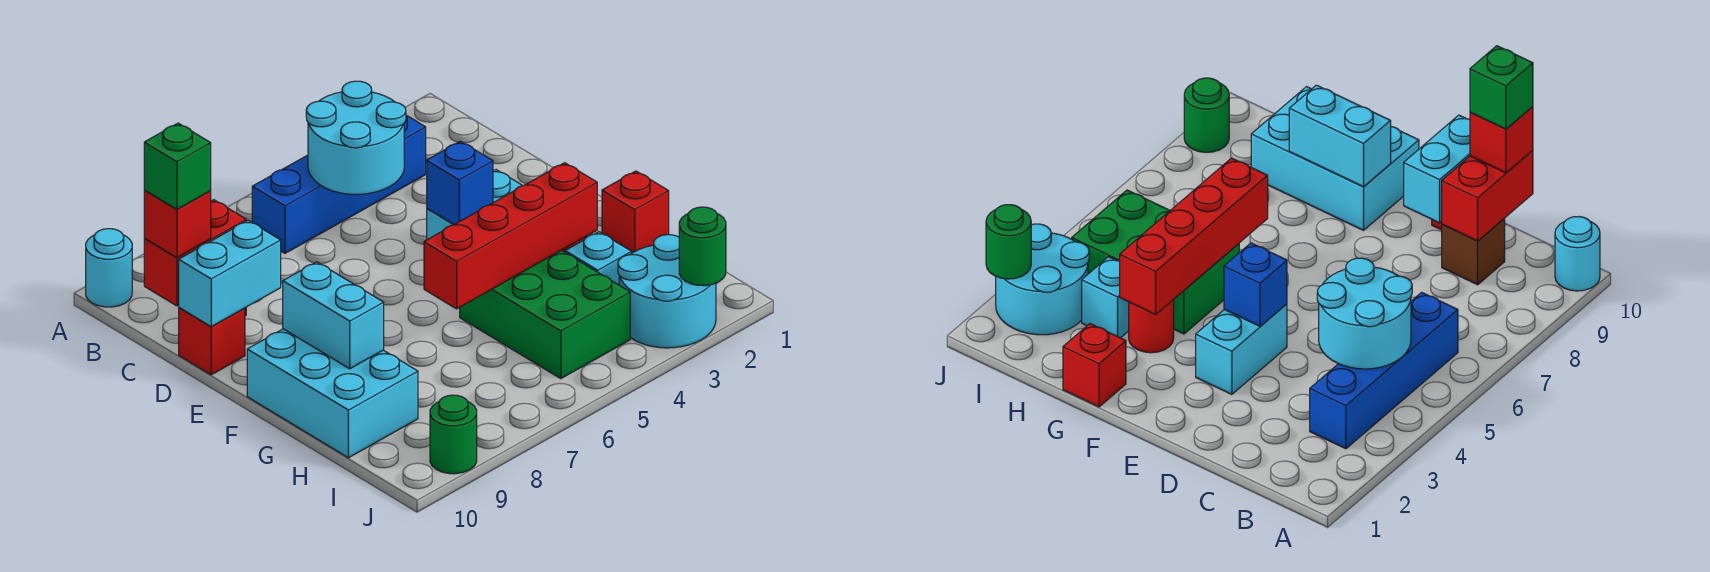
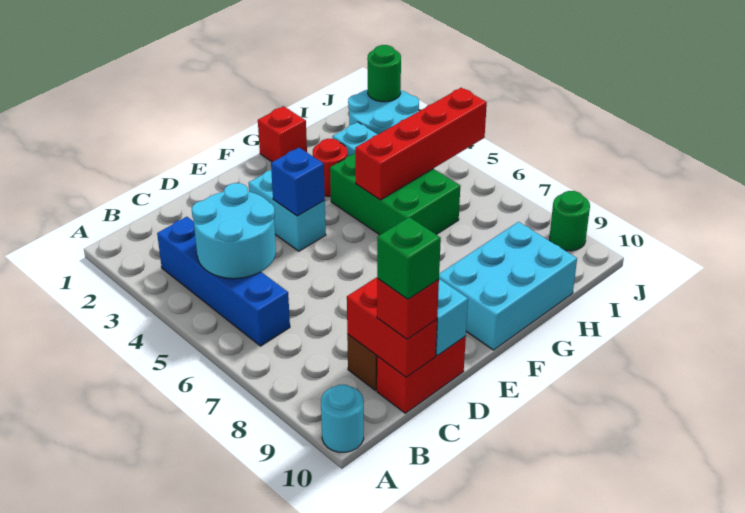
red brick D10 level 1 -> red brick C10:D10 level 1
cyan brick F9:G9 level 2 -> none
red brick G3:G6 level 2 -> red brick G5:J5 level 2
green brick G4:I5 level 1 -> green brick G4:H6 level 1

